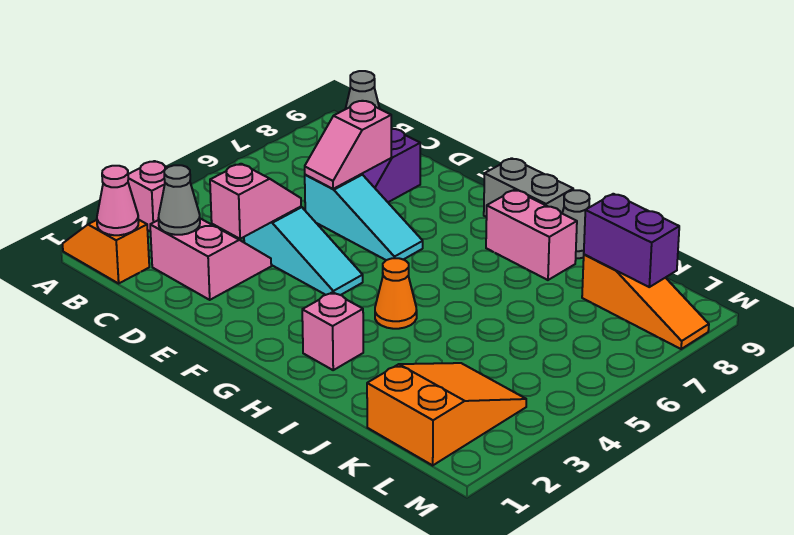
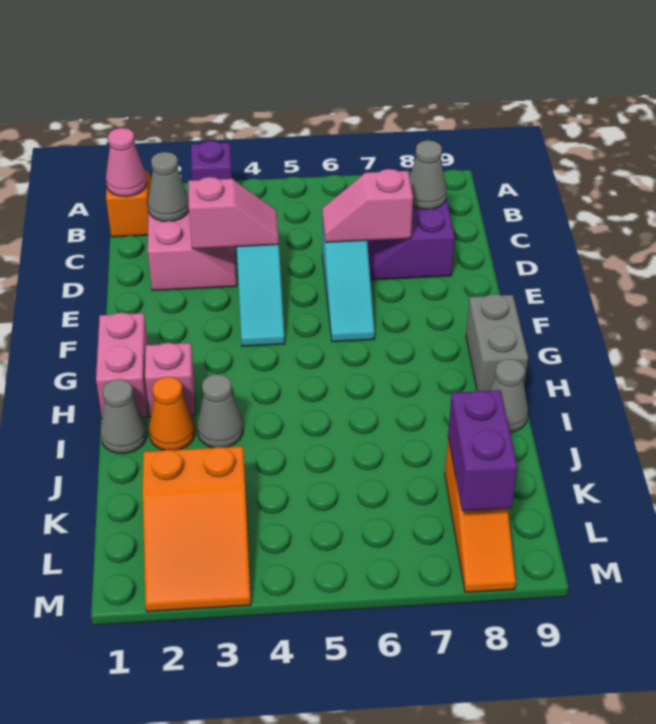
pink brick A3 level 1 -> purple brick A3 level 1
orange cone H4 level 1 -> orange cone I2 level 1
pink brick H8:I8 level 1 -> pink brick G1:H1 level 1
none -> grey cone I1 level 1
none -> grey cone I3 level 1
orange slope K1:L3 level 1 top 1 -> orange slope K2:M3 level 1 top K

